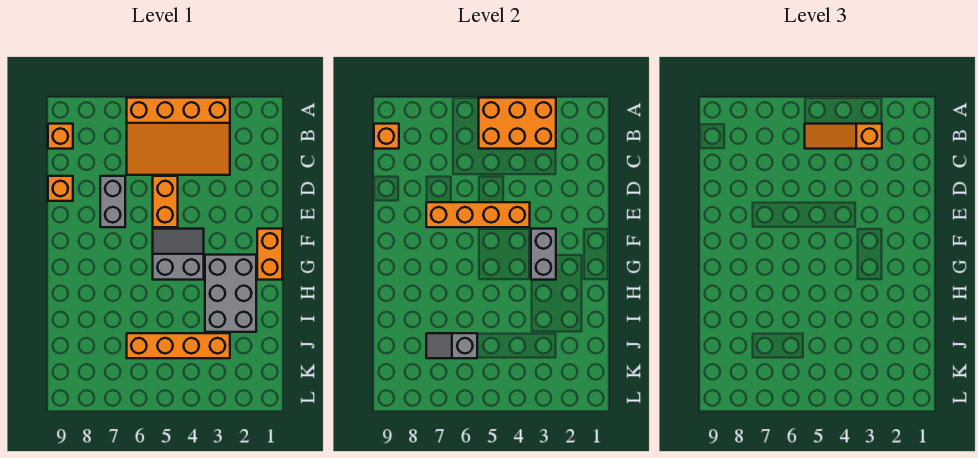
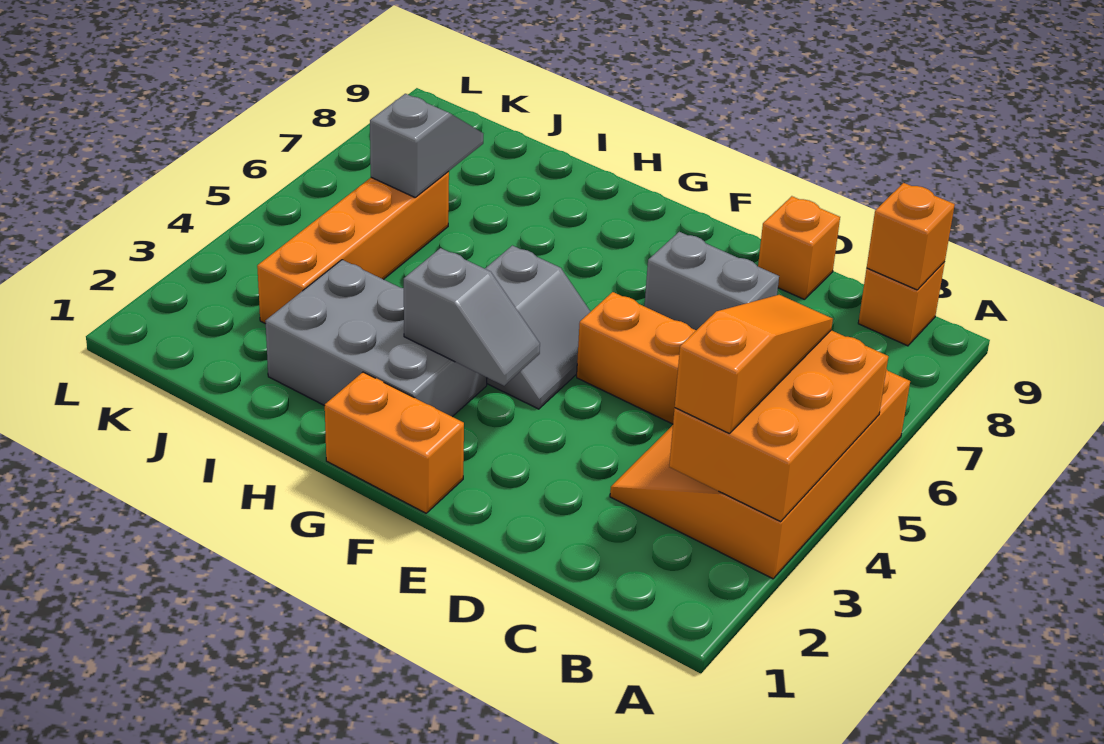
orange brick E4:E7 level 2 -> none
grey brick F3:G3 level 2 -> grey slope F3:G3 level 2 top G

